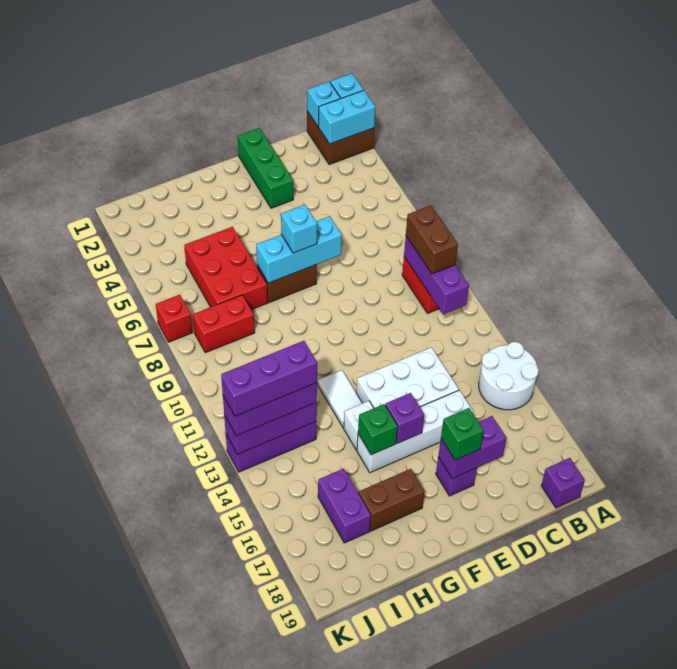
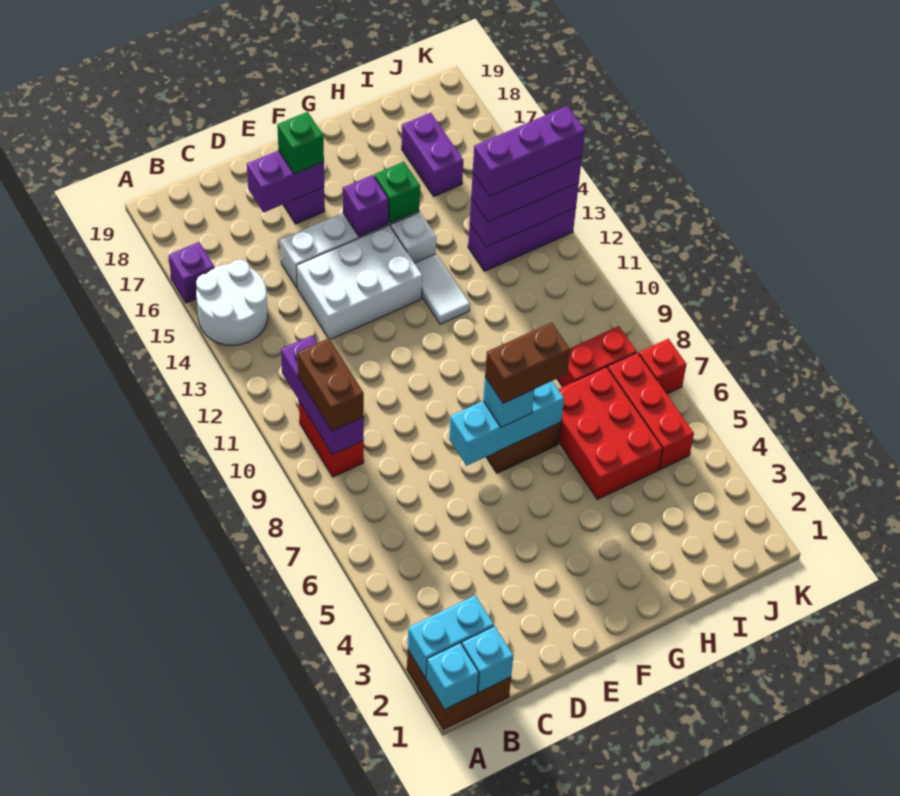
purple brick B19 level 1 -> purple brick A16 level 1
green brick E1:E3 level 1 -> none
brown brick G17:H17 level 1 -> brown brick F7:G7 level 4
none -> red brick J5:J7 level 1

